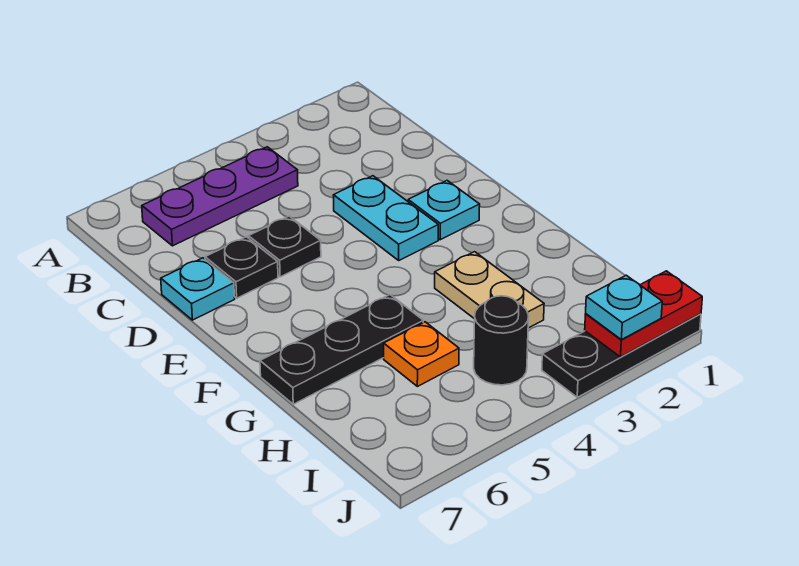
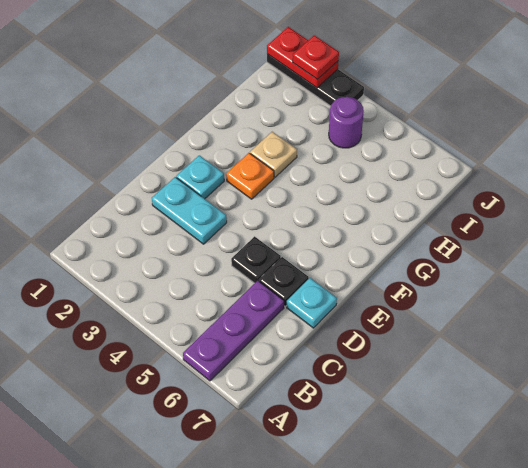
purple plate B4:B6 level 1 -> purple plate A6:C6 level 1
cyan plate D3:E3 level 1 -> cyan plate D2:D3 level 1
tan plate G3:H3 level 1 -> tan plate G3 level 1
black plate G5:G7 level 1 -> none
orange plate H5 level 1 -> orange plate F3 level 1
black round brick I4 level 1 -> purple round brick I4 level 1
cyan plate J2 level 3 -> red plate J2 level 3

